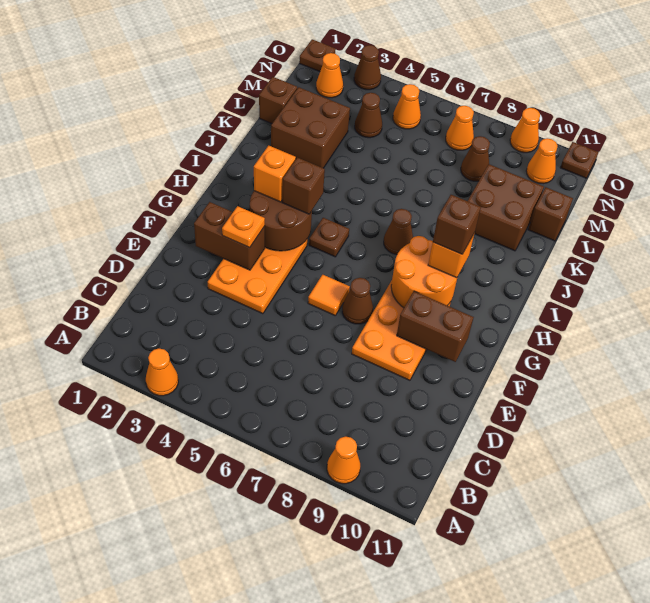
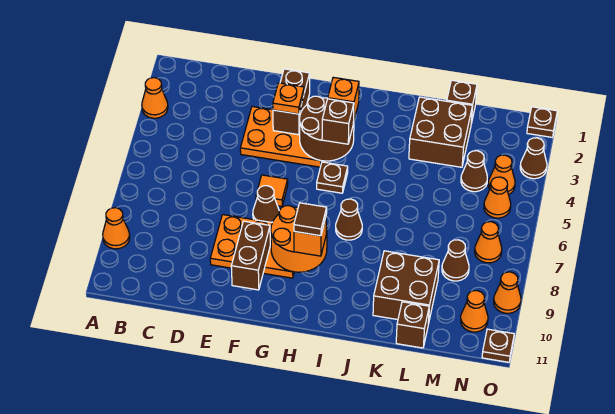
brown brick H9 level 4 -> brown tile H9 level 4
orange cone N2 level 1 -> orange cone N4 level 1

